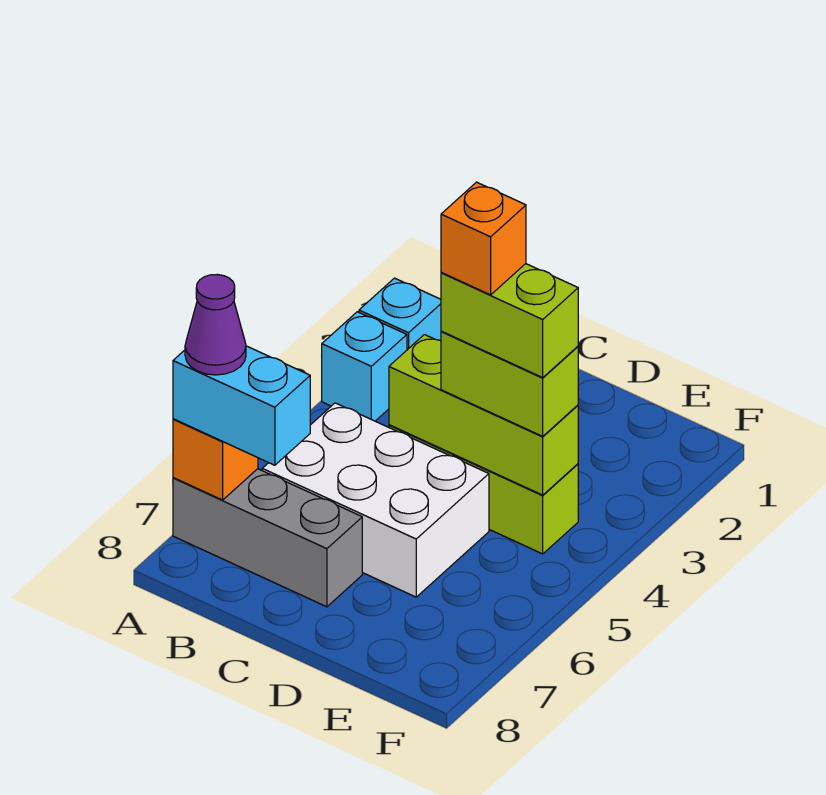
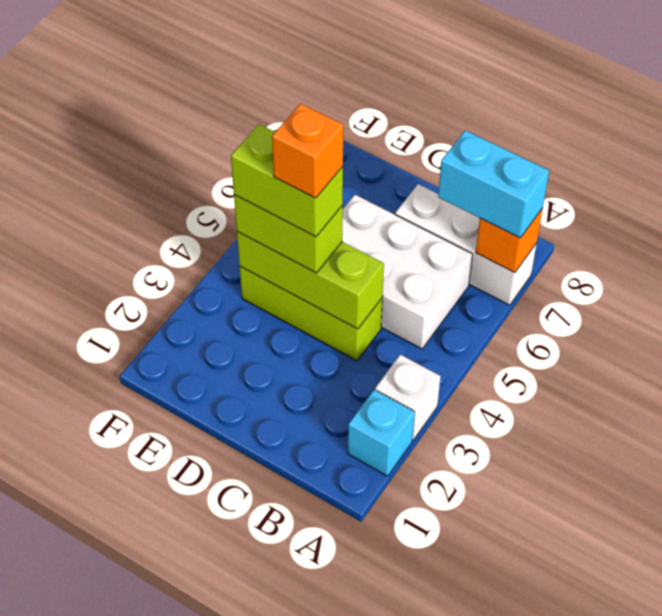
cyan brick A3 level 1 -> white brick A3 level 1
grey brick A7:C7 level 1 -> white brick A7:C7 level 1
purple cone A7 level 4 -> none

